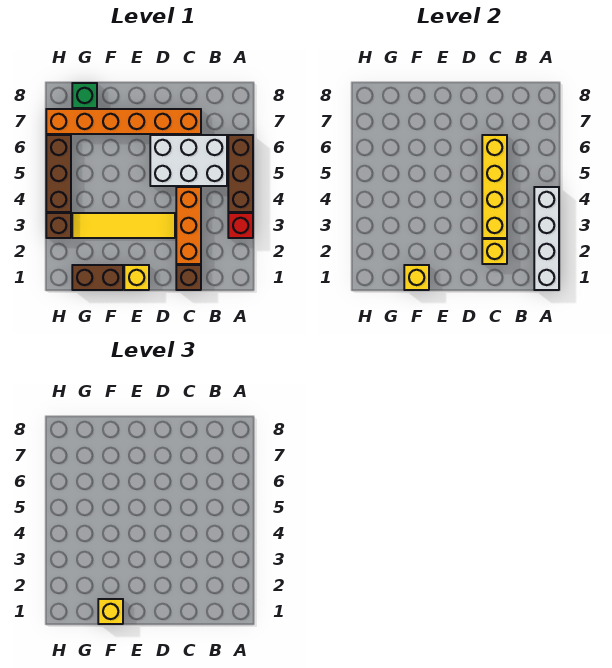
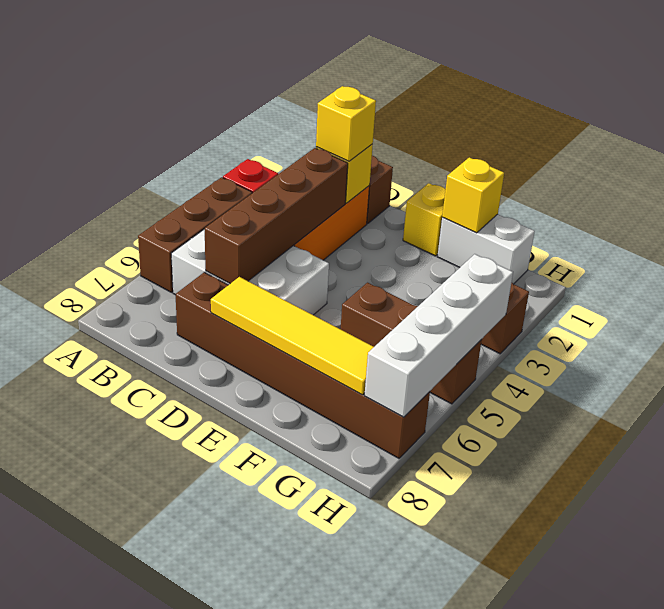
white brick A1:A4 level 2 -> white brick H4:H7 level 2
yellow brick C3:C6 level 2 -> brown brick C3:C6 level 2
orange brick C7:H7 level 1 -> brown brick C7:H7 level 1
yellow tile D3:G3 level 1 -> yellow tile D7:G7 level 2
brown brick F1:G1 level 1 -> white brick F1:G1 level 1
yellow brick F1 level 3 -> yellow brick C2 level 3
green brick G8 level 1 -> none
brown brick H4:H6 level 1 -> brown brick F5:H5 level 1

